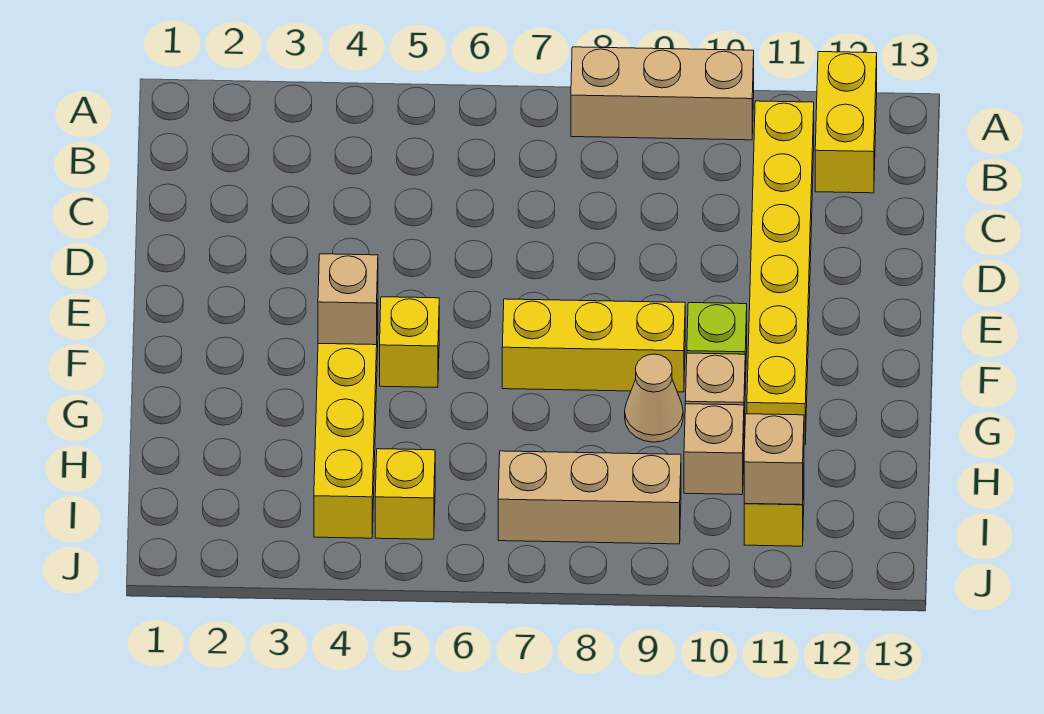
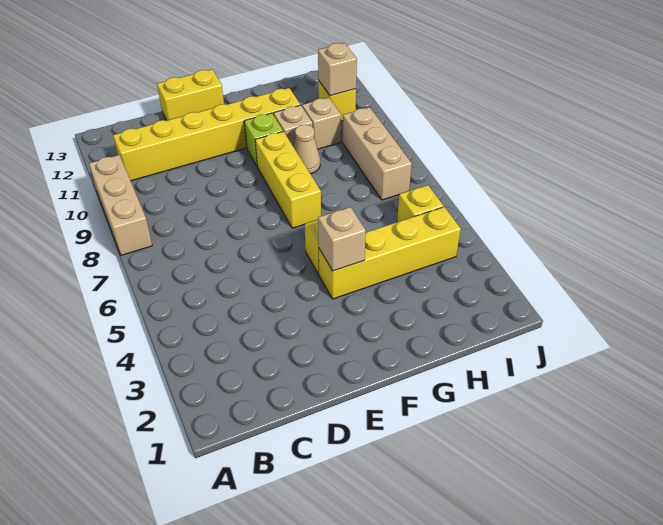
yellow brick A12:B12 level 1 -> yellow brick D13:E13 level 1

